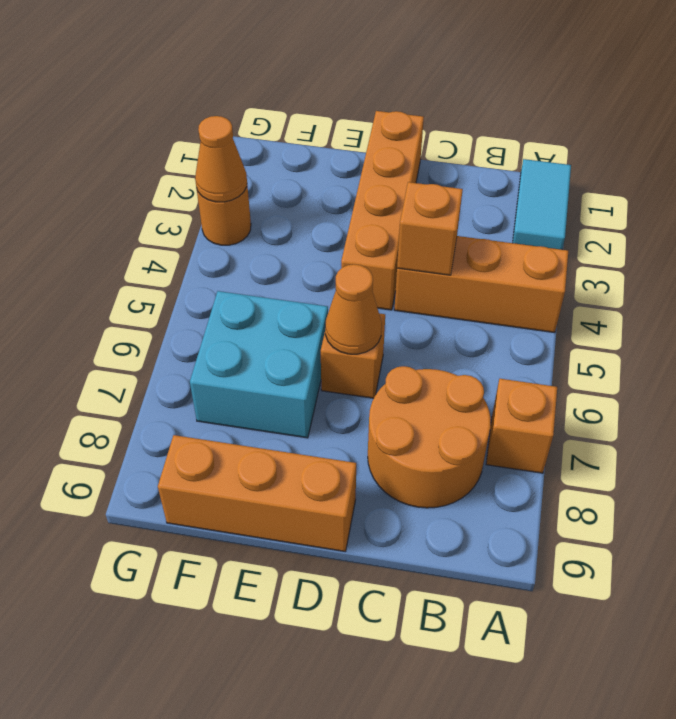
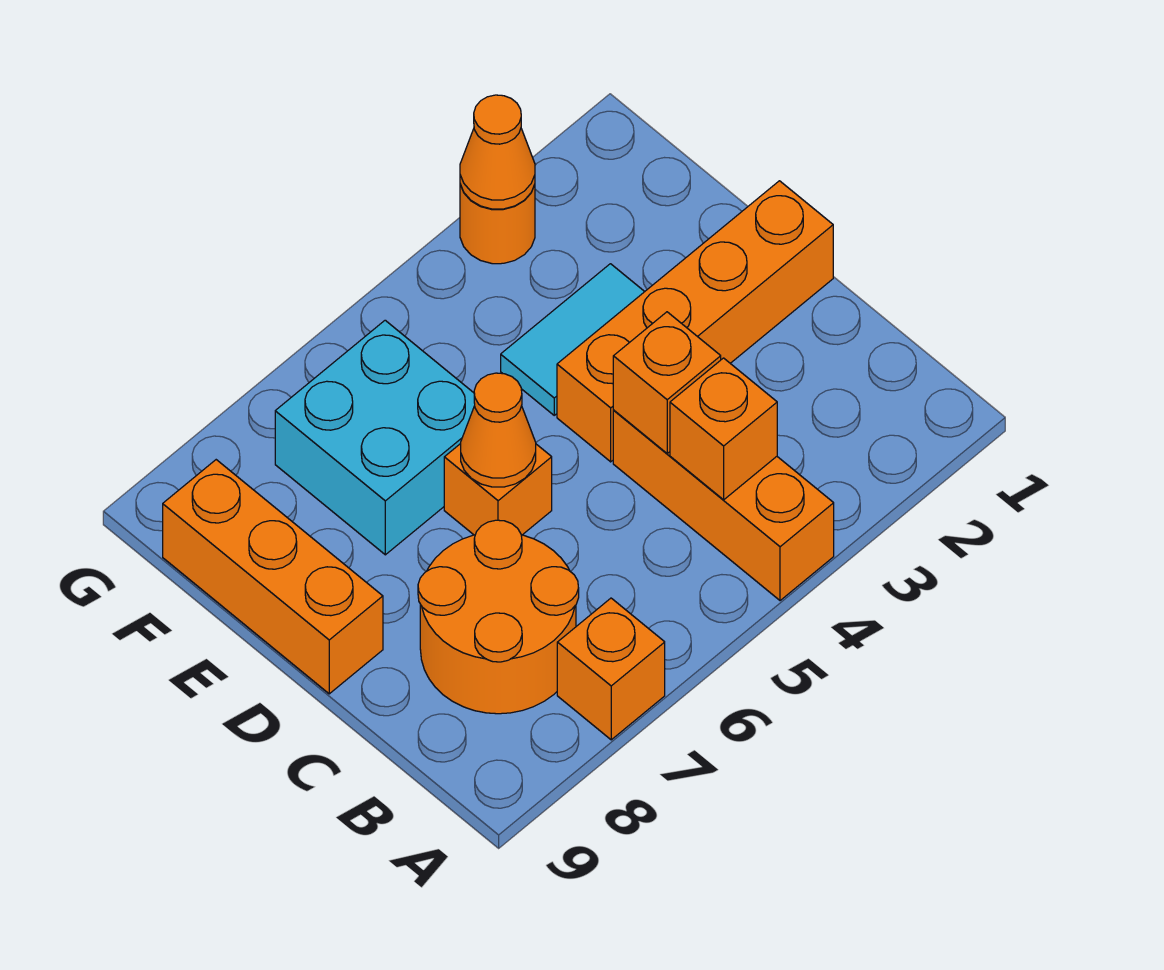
cyan tile A1:A2 level 1 -> cyan tile E3:E4 level 1
none -> orange brick B4 level 2

